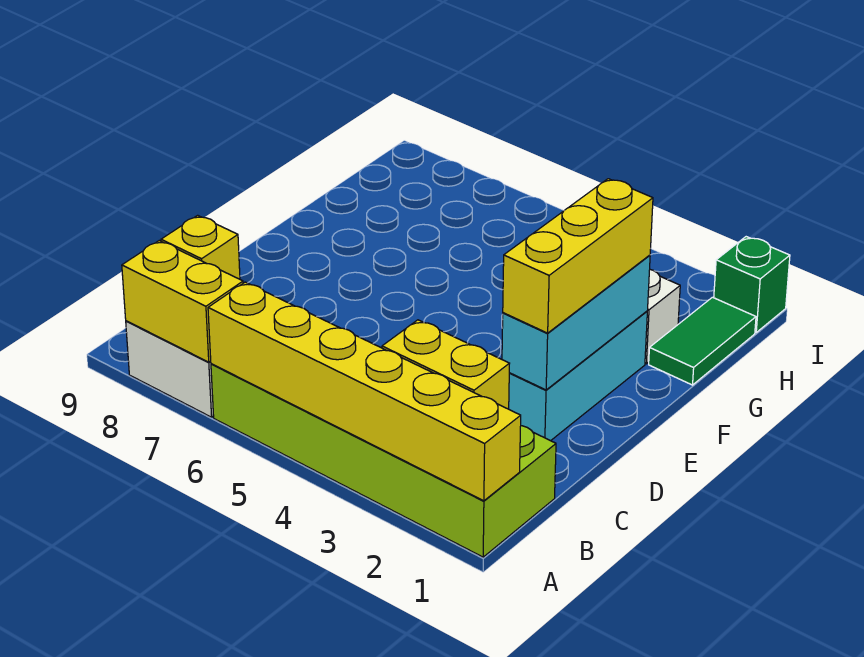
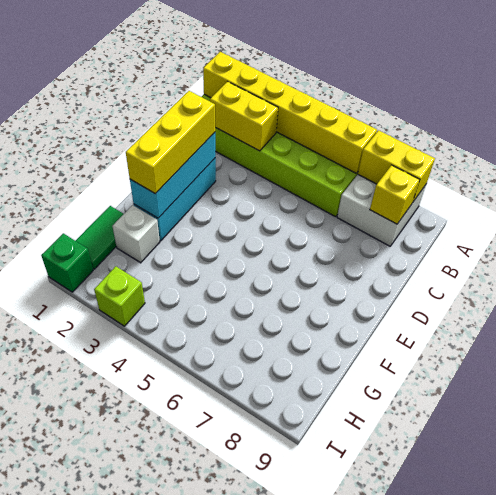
none -> lime brick I3 level 1

